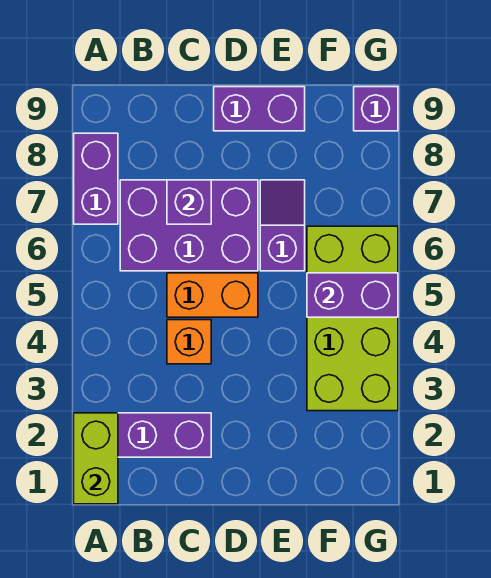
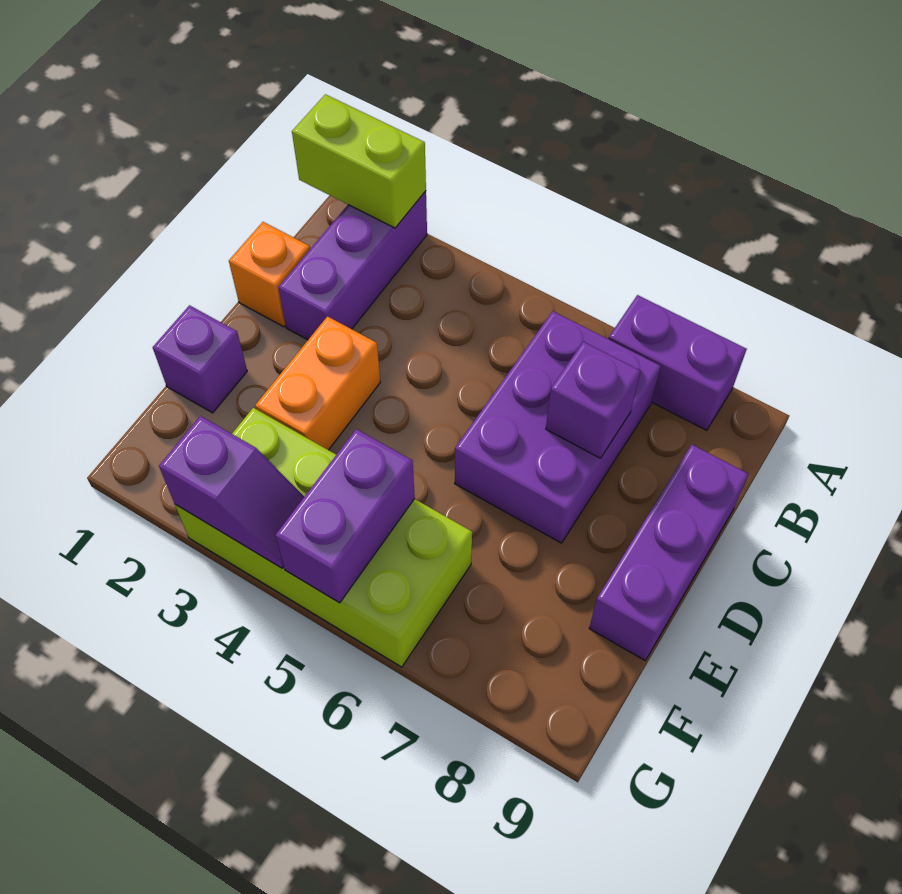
orange brick C4 level 1 -> orange brick C1 level 1
orange brick C5:D5 level 1 -> orange brick D3:E3 level 1
purple brick D9:E9 level 1 -> purple brick C9:E9 level 1
purple slope E6:E7 level 1 top 6 -> purple slope G3:G4 level 2 top 3
purple brick G9 level 1 -> purple brick E1 level 1

